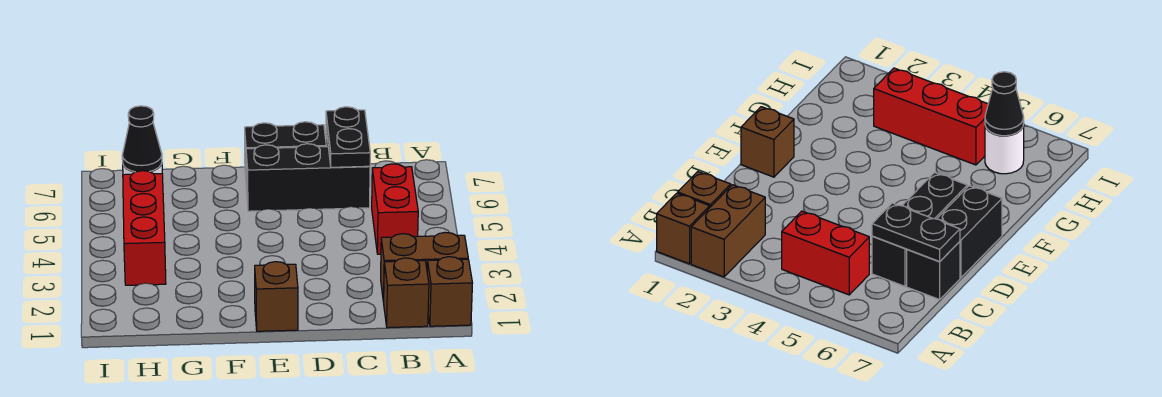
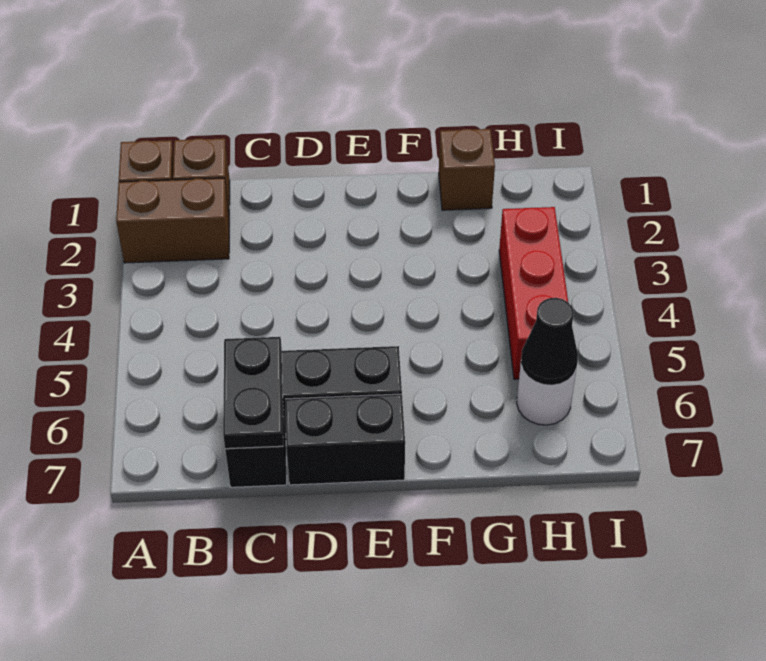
red brick B4:B5 level 1 -> none
brown brick E1 level 1 -> brown brick G1 level 1

